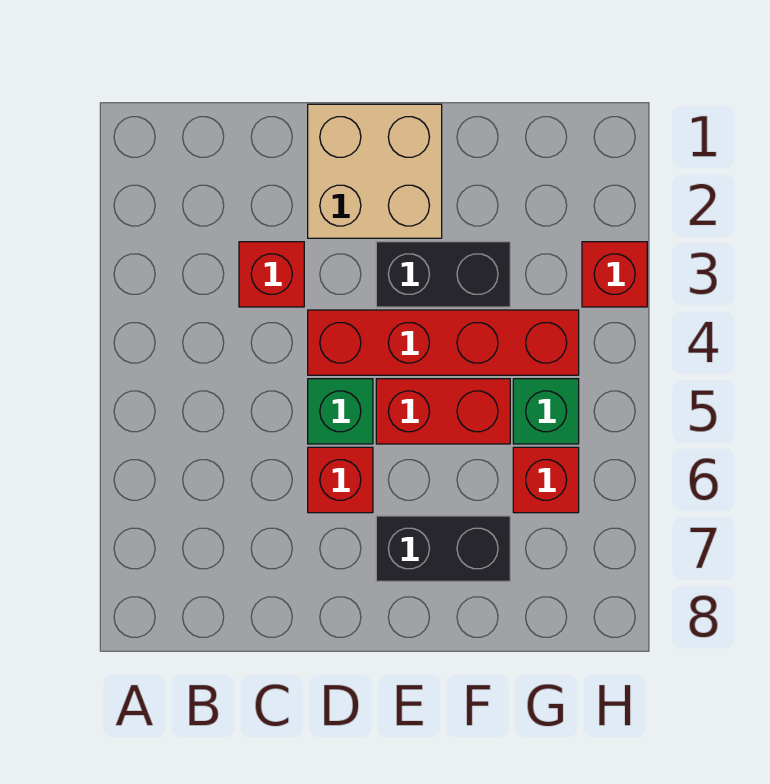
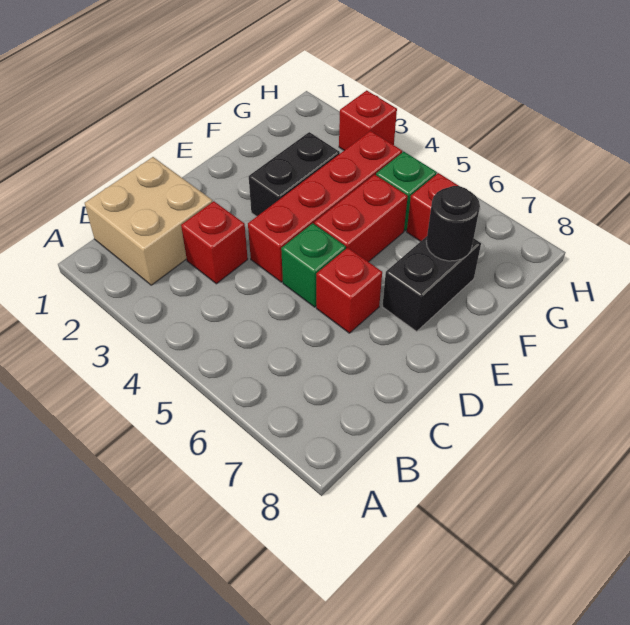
tan brick D1:E2 level 1 -> tan brick B1:C2 level 1
none -> black round brick F7 level 2

